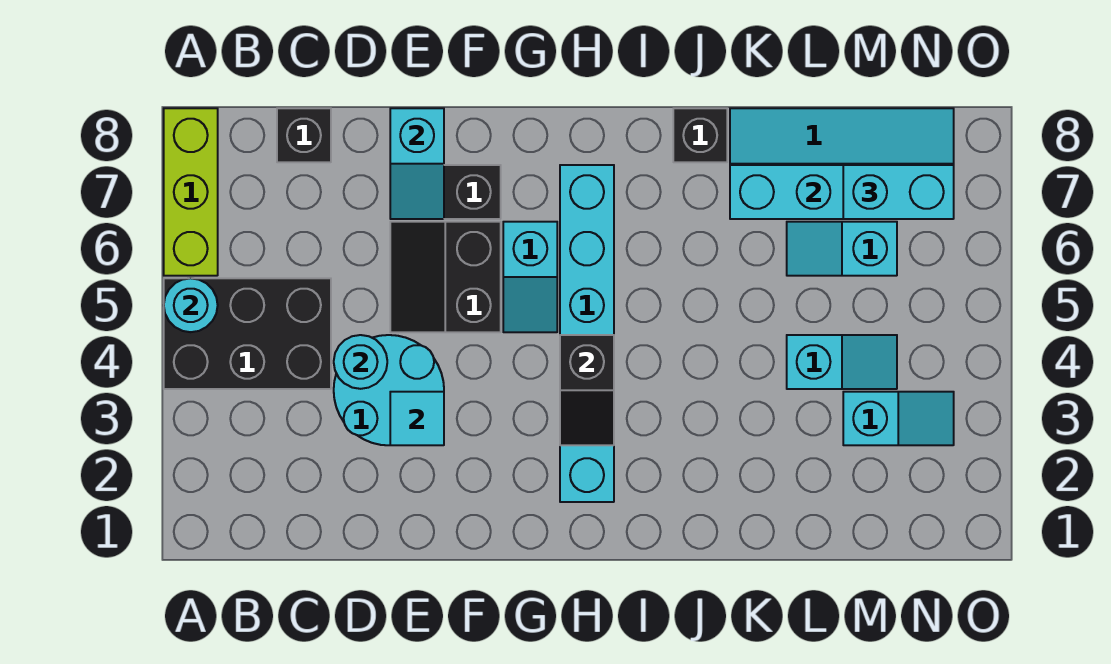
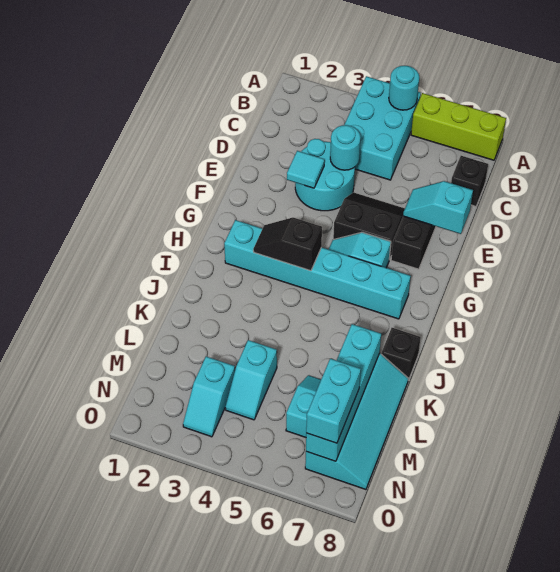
black brick A4:C5 level 1 -> cyan brick A4:C5 level 1

